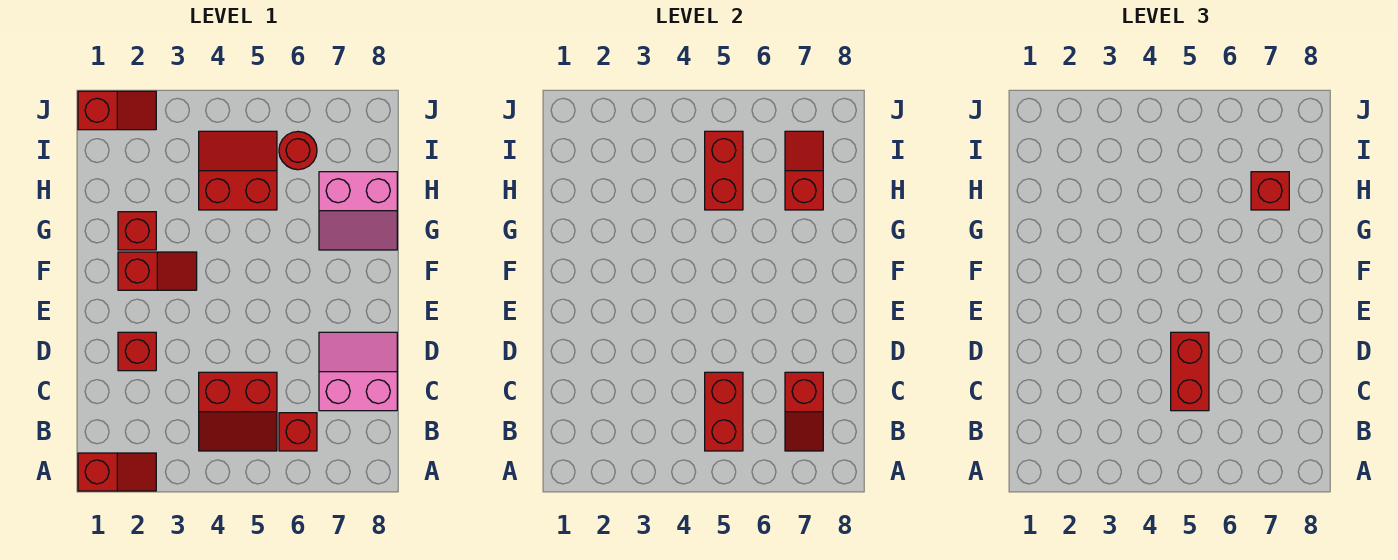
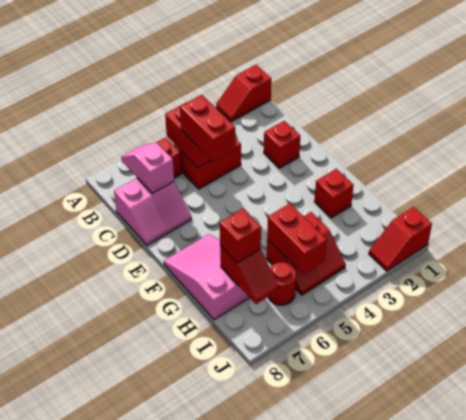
red slope B7:C7 level 2 top C -> pink slope B7:C7 level 2 top C
red slope F2:F3 level 1 top 2 -> none
pink slope G7:H8 level 1 top H -> pink slope F7:H8 level 1 top H

